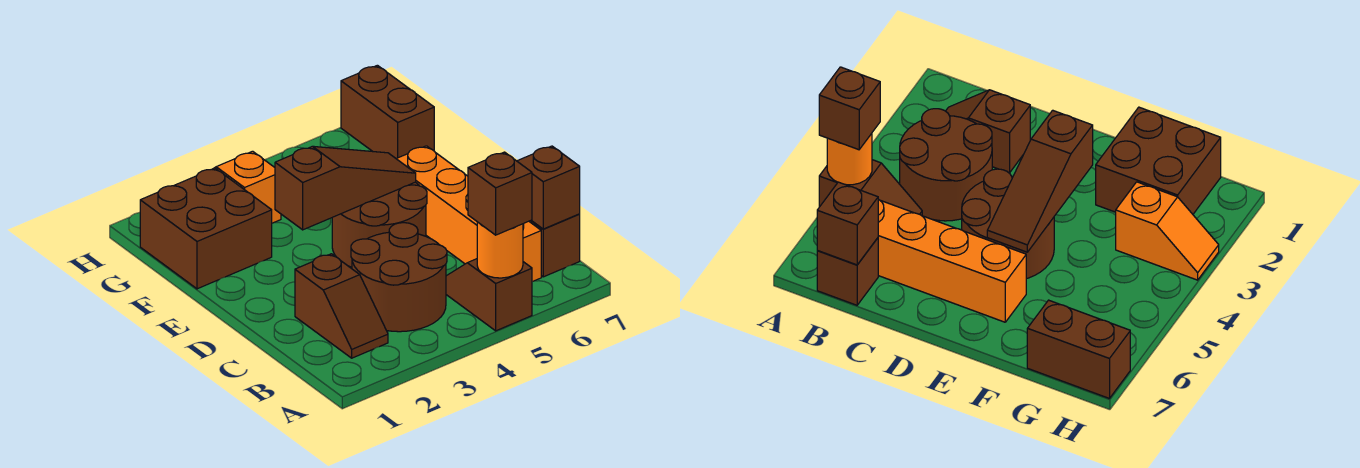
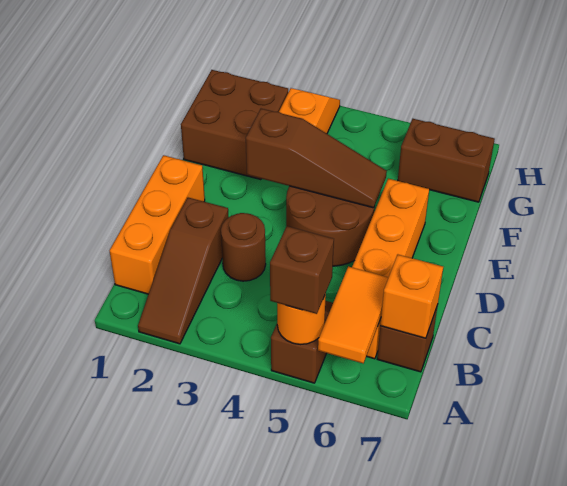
none -> orange tile A6:B6 level 2
none -> orange brick B1:D1 level 1
brown slope B2:C2 level 1 top C -> brown slope A2:C2 level 1 top C
brown round brick B3:C4 level 1 -> brown round brick C3 level 1
brown brick B7 level 2 -> orange brick B7 level 2
brown brick G7:H7 level 1 -> brown brick G6:G7 level 1

